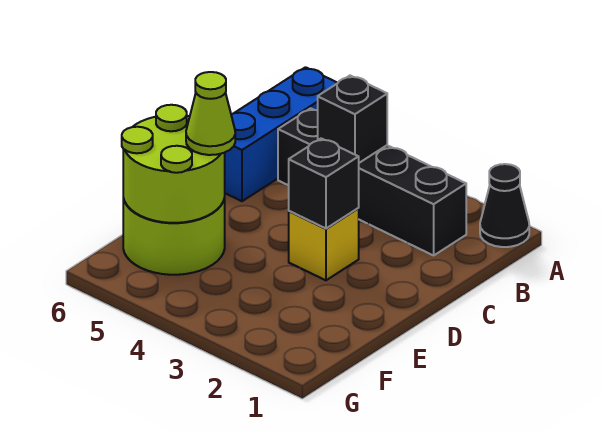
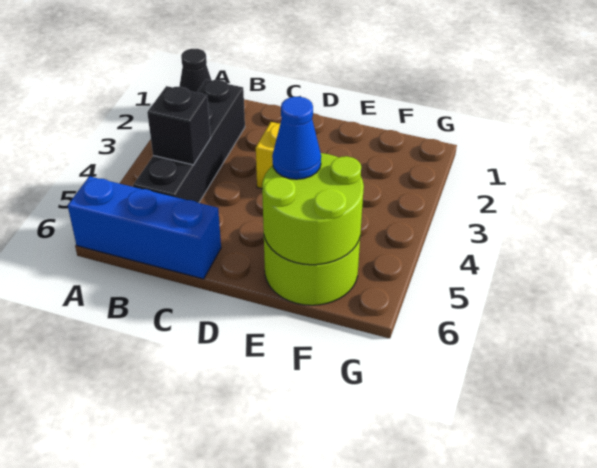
black brick D3 level 2 -> none
lime cone E5 level 3 -> blue cone E5 level 3

